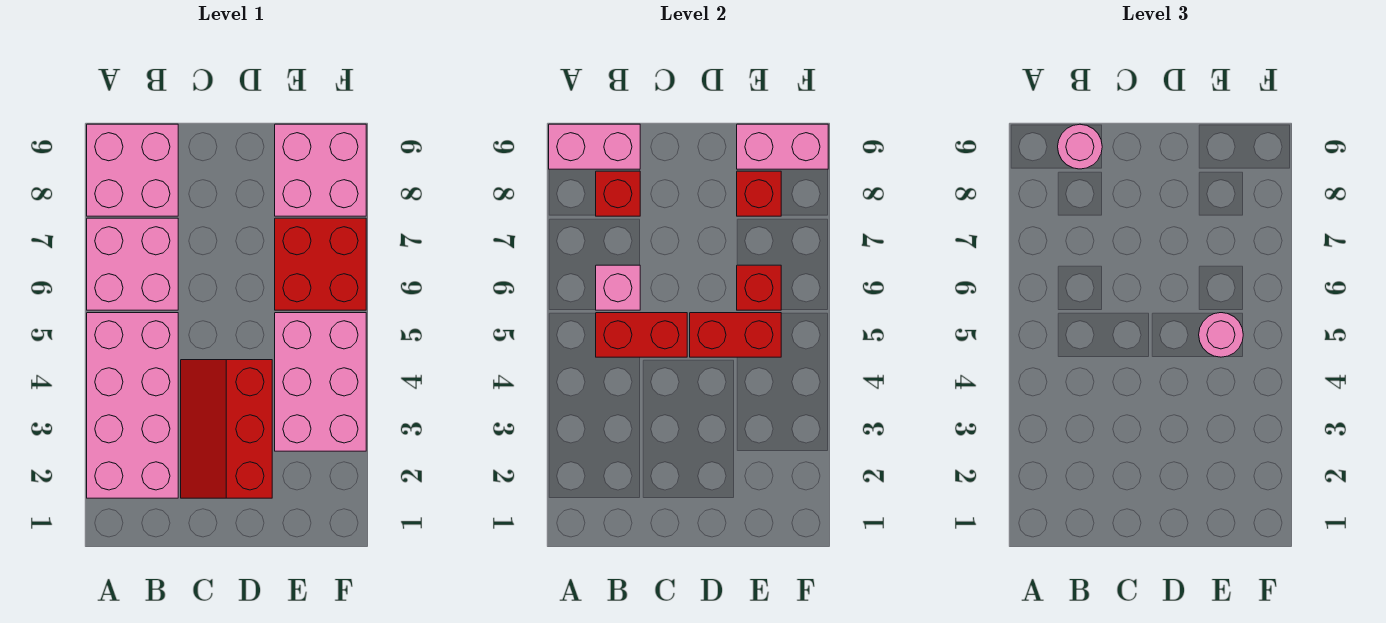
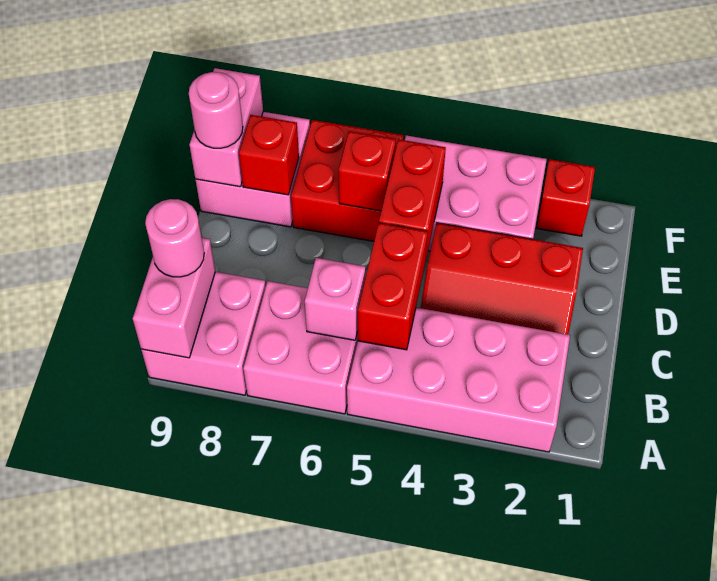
red brick B8 level 2 -> red brick F2 level 1
pink round brick E5 level 3 -> pink round brick E9 level 3

